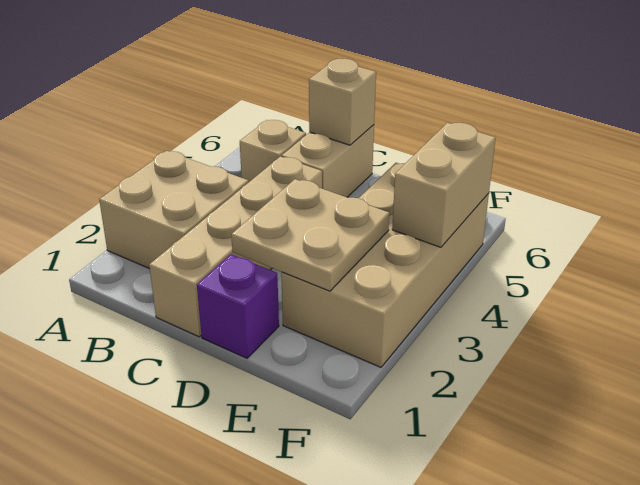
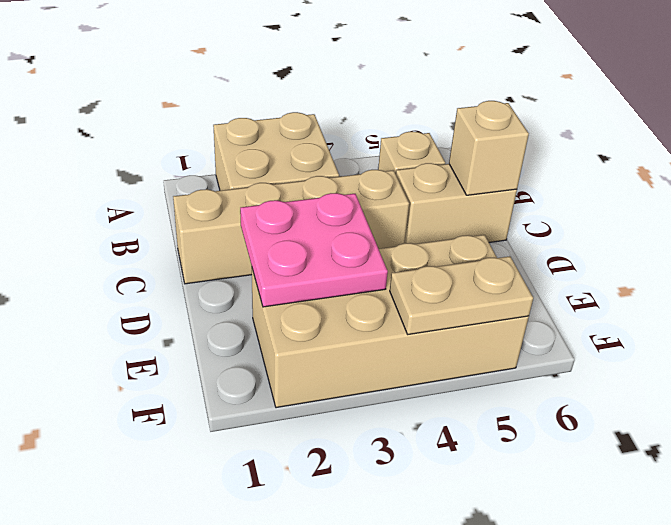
purple brick D1 level 1 -> none
tan plate D2:E3 level 2 -> pink plate D2:E3 level 2
tan brick F4:F5 level 2 -> tan plate F4:F5 level 2

